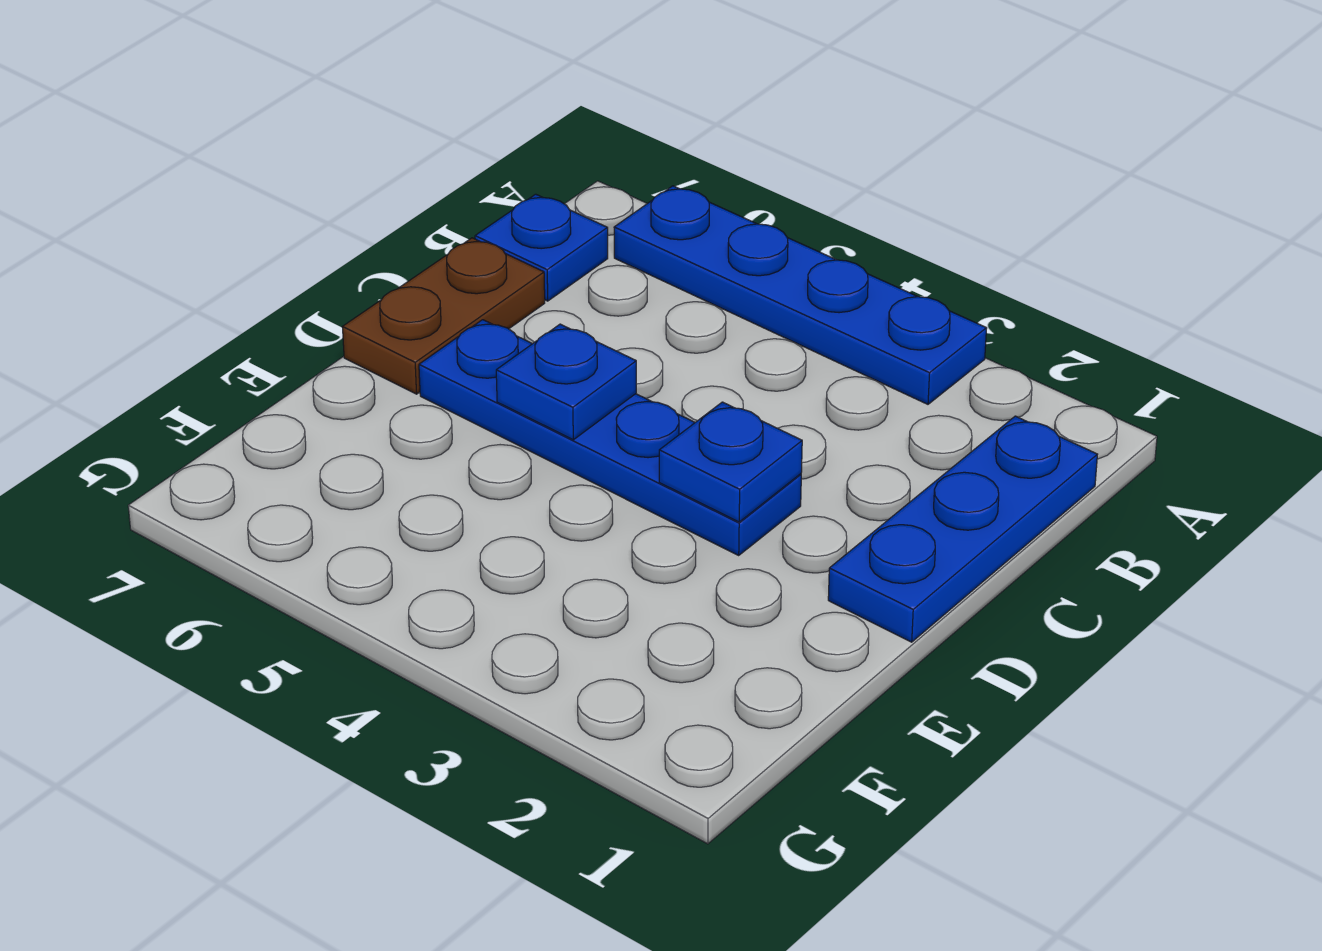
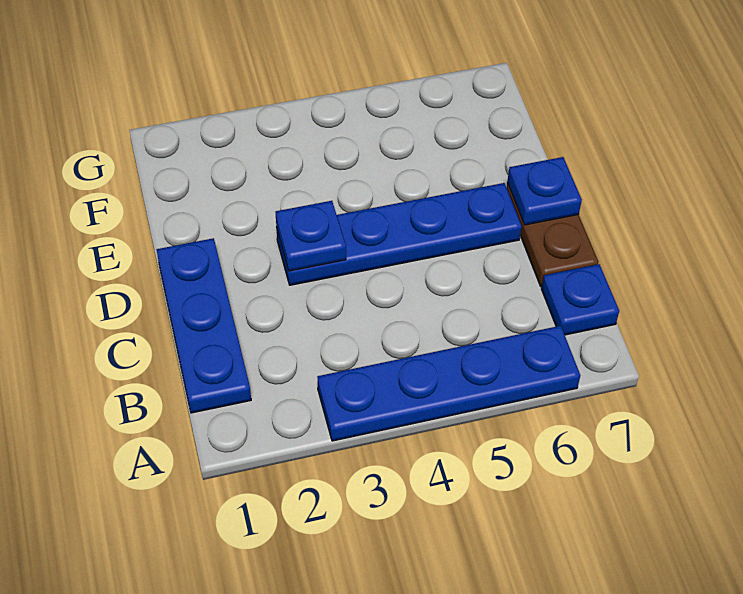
blue plate D5 level 2 -> blue plate D7 level 2

